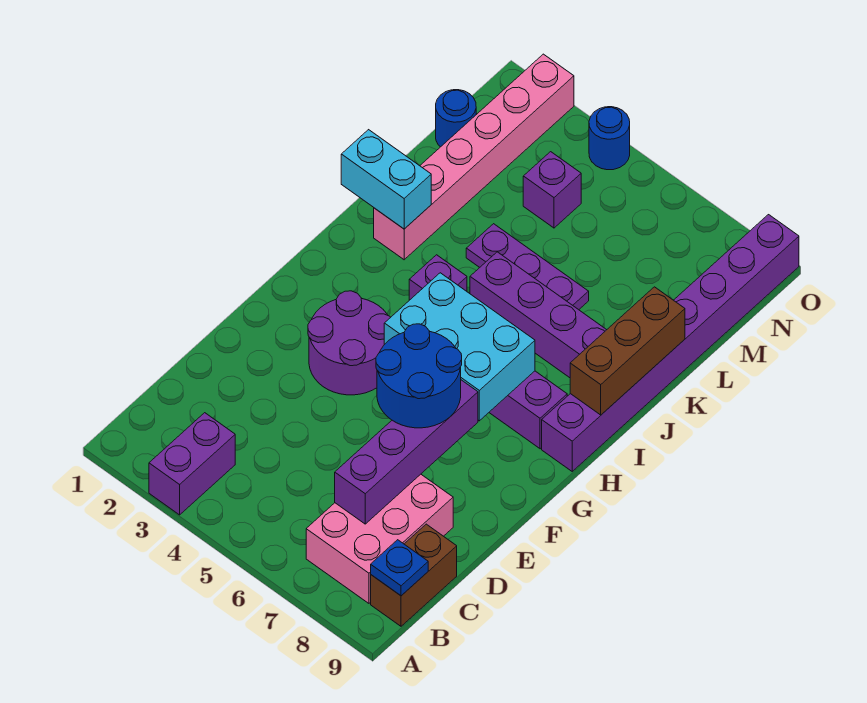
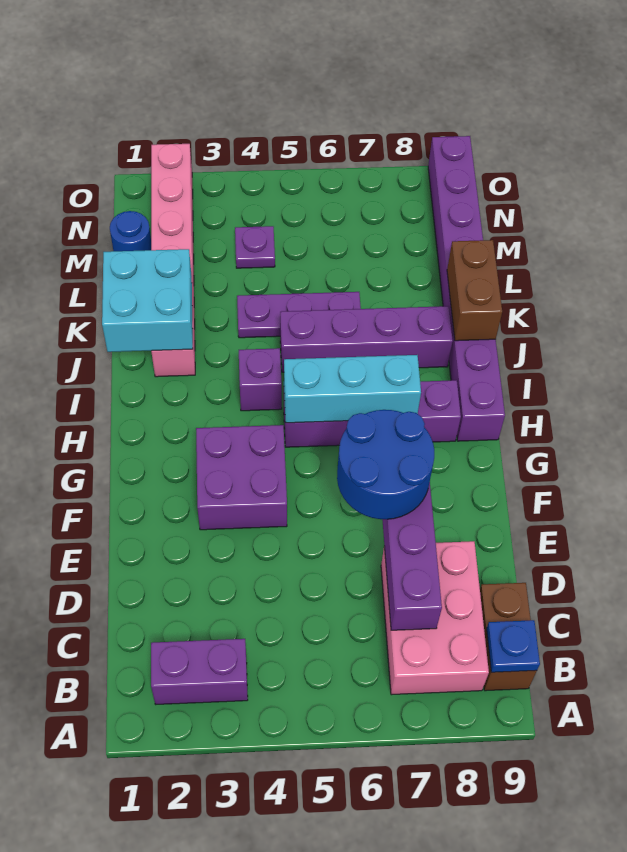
purple brick A3:B3 level 1 -> purple brick B2:B3 level 1
purple round brick F3:G4 level 1 -> purple brick F3:G4 level 1
cyan brick G5:H7 level 2 -> cyan brick H5:H7 level 2
brown brick I9:K9 level 2 -> brown brick J9:K9 level 2
cyan brick J1:J2 level 2 -> cyan brick J1:K2 level 2
purple brick M4 level 1 -> purple plate M4 level 1
blue round brick O4 level 1 -> none

